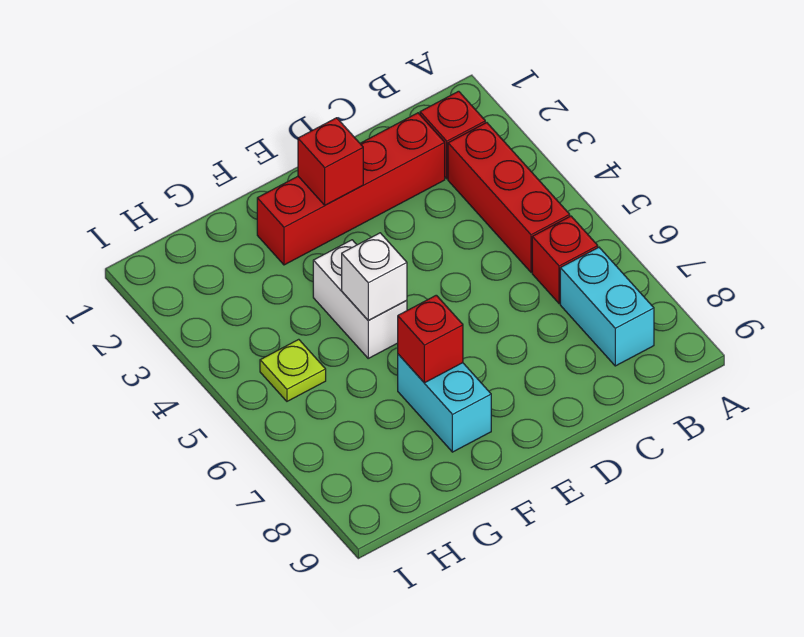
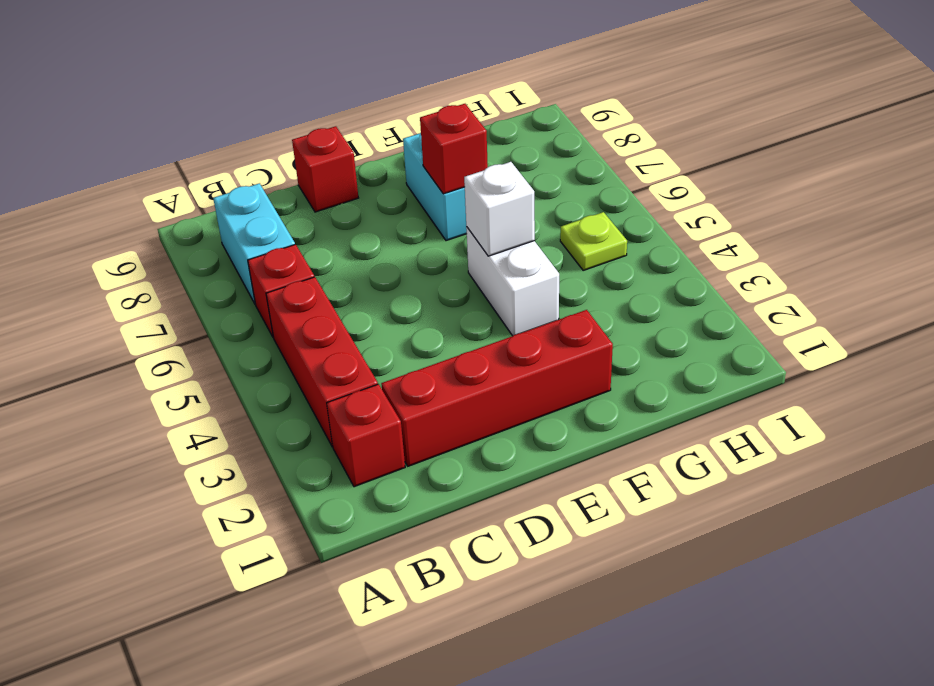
red brick E2 level 2 -> red brick D9 level 1

